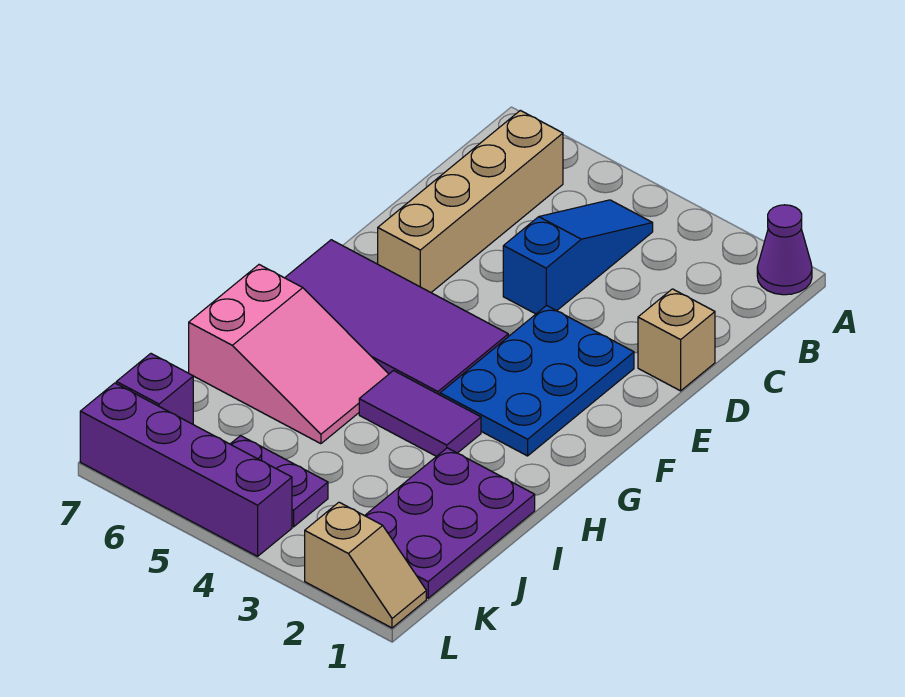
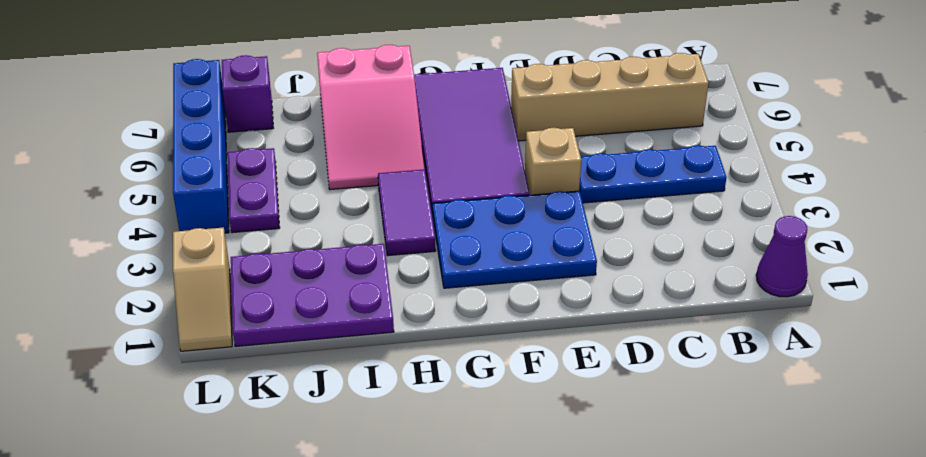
blue slope B4:D4 level 1 top D -> blue plate B4:D4 level 1
tan brick D1 level 1 -> tan brick E4 level 1
purple brick L4:L7 level 1 -> blue brick L4:L7 level 1

